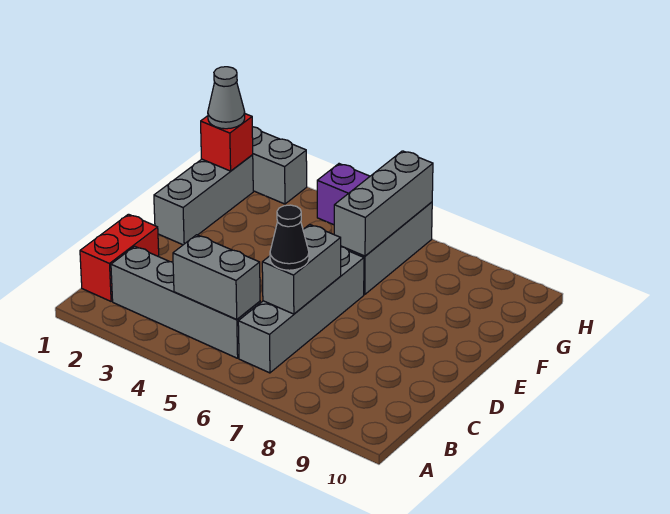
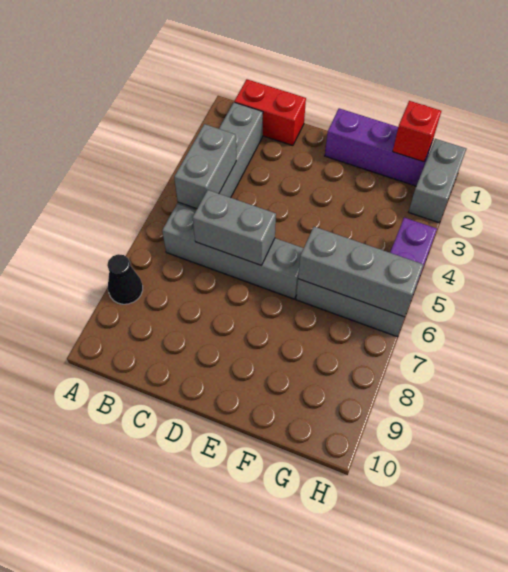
black cone C6 level 3 -> black cone A8 level 1
grey brick E1:G1 level 1 -> purple brick E1:G1 level 1
grey cone G1 level 3 -> none

